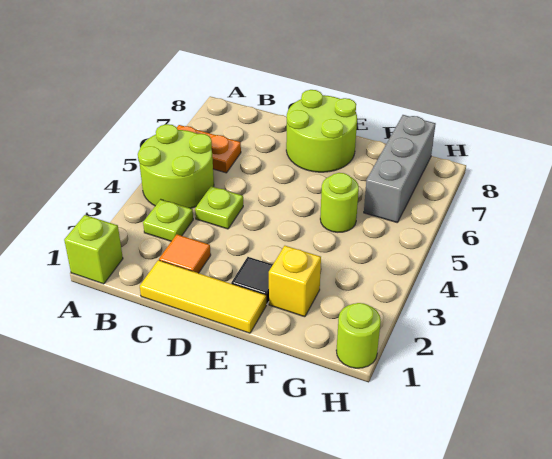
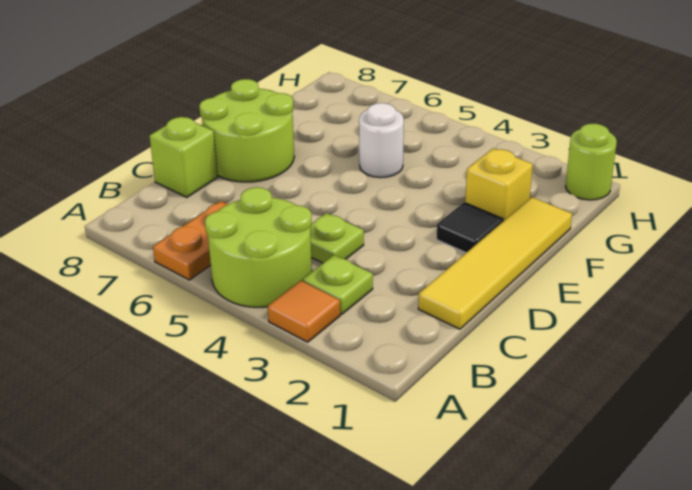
lime brick A1 level 1 -> lime brick C8 level 1
yellow tile C1:E1 level 1 -> yellow tile C1:F1 level 1
orange tile C2 level 1 -> orange tile A3 level 1
lime round brick F5 level 1 -> white round brick F5 level 1
grey brick G6:G8 level 1 -> none

